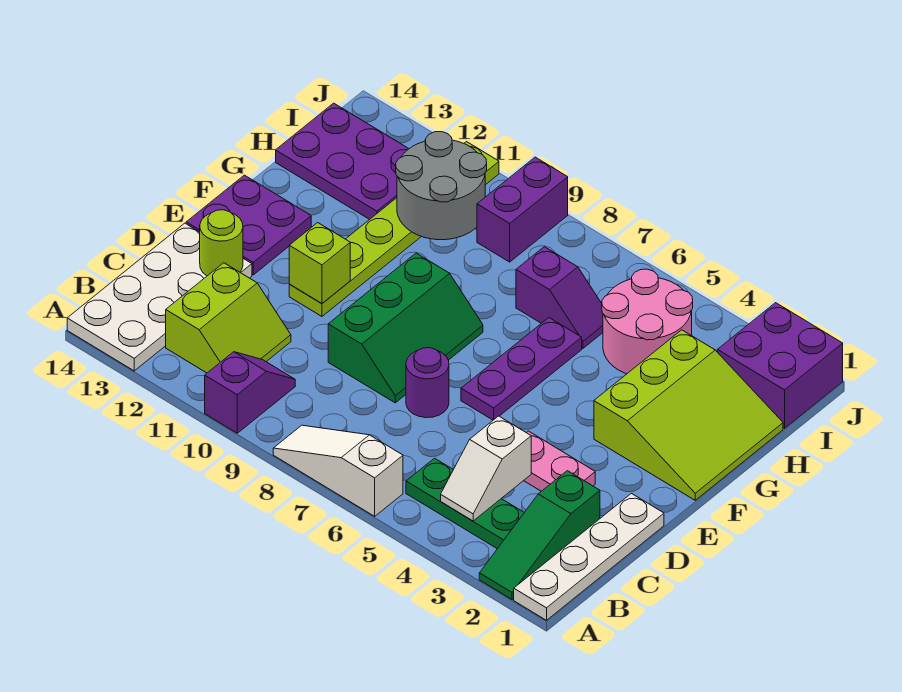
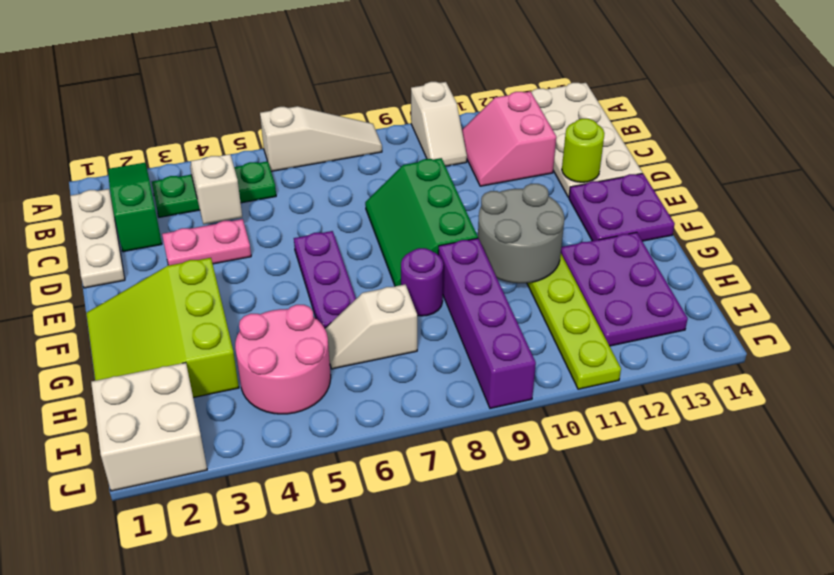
white plate A1:D1 level 1 -> white plate B1:D1 level 1
purple slope A10:B10 level 1 top A -> white slope A10:B10 level 1 top A
lime slope B11:C12 level 1 top 12 -> pink slope B11:C12 level 1 top 12
purple round brick D7 level 1 -> purple round brick G8 level 1
lime brick E11 level 2 -> none
purple slope H6:H7 level 1 top 7 -> white slope H6:H7 level 1 top 7
grey round brick H10:I11 level 2 -> grey round brick F10:G11 level 2
purple plate H12:I14 level 1 -> purple plate G12:I13 level 1
purple brick I1:J2 level 1 -> white brick I1:J2 level 1
purple brick I9:J9 level 1 -> purple brick G9:J9 level 1

